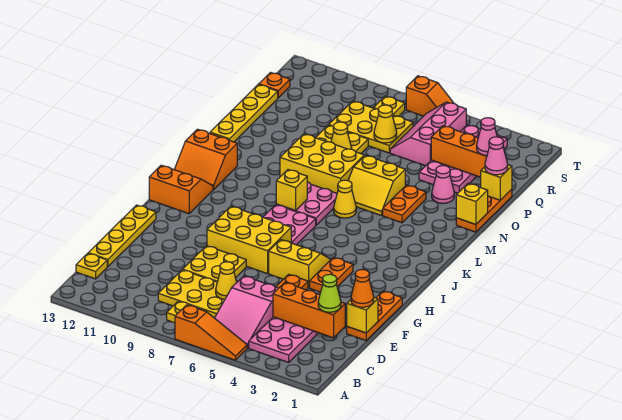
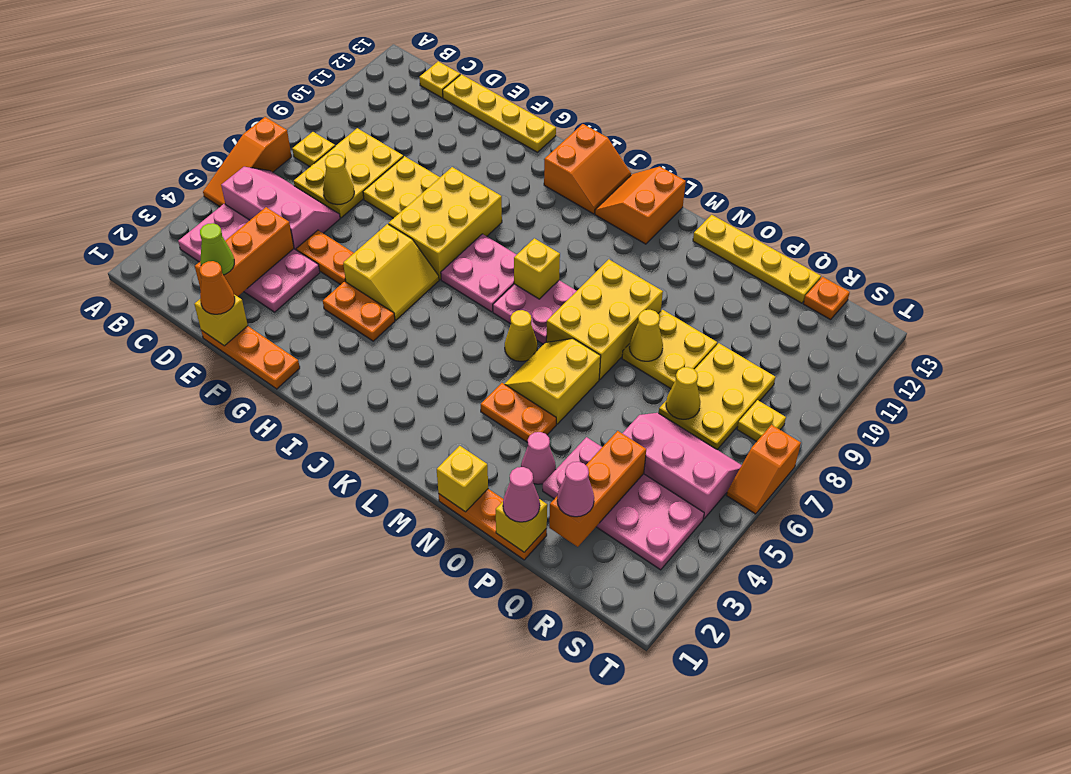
pink slope B5:D6 level 1 top D -> pink slope B5:D6 level 1 top 5

